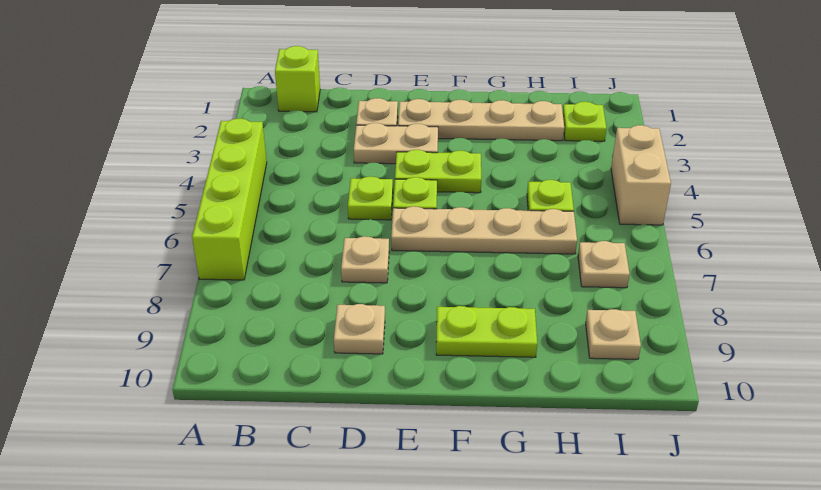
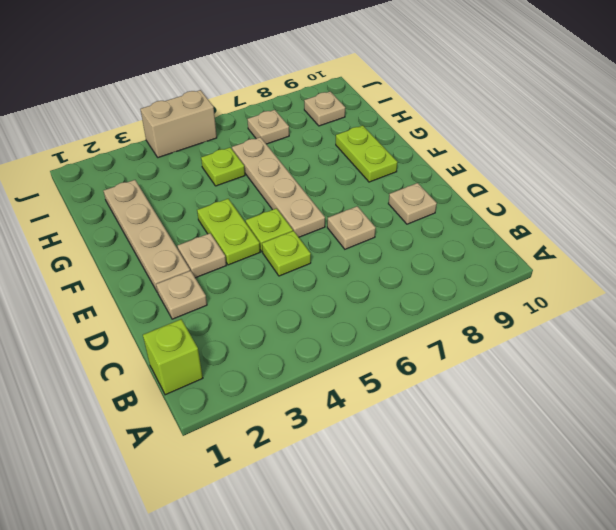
lime brick A4:A7 level 1 -> none
tan plate D3:E3 level 1 -> tan plate E3 level 1
lime plate I2 level 1 -> none

